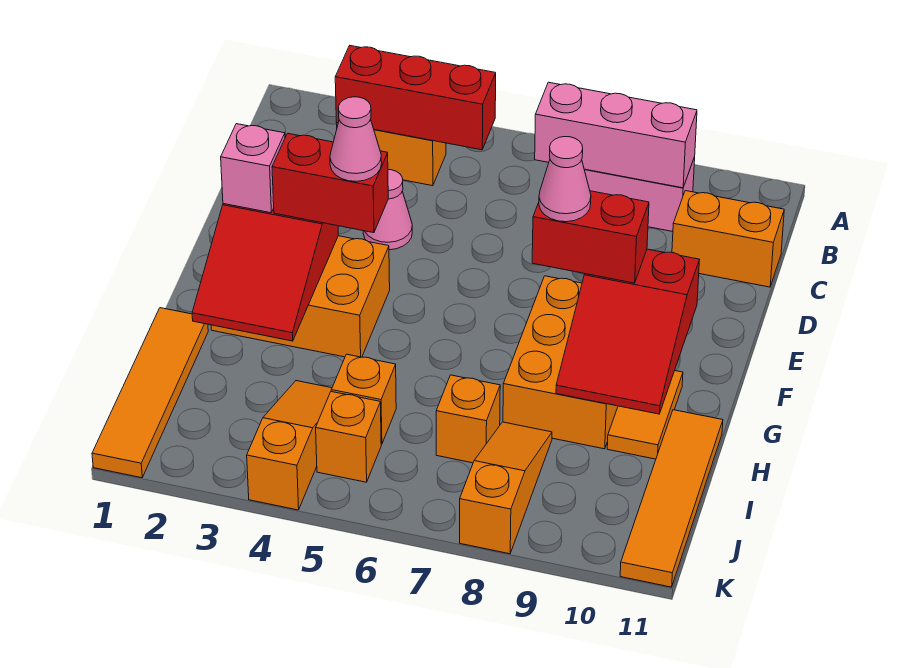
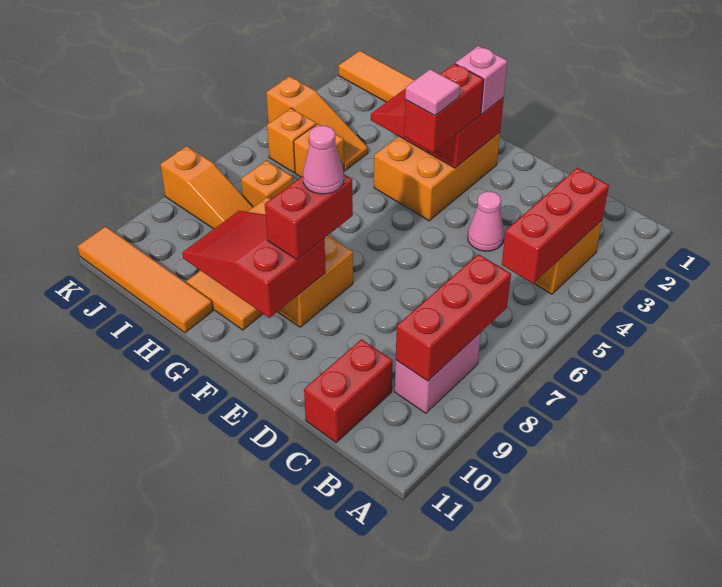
pink brick B7:B9 level 2 -> red brick B7:B9 level 2
orange brick C10:C11 level 1 -> red brick C10:C11 level 1
pink cone F4 level 4 -> pink tile F4 level 4

